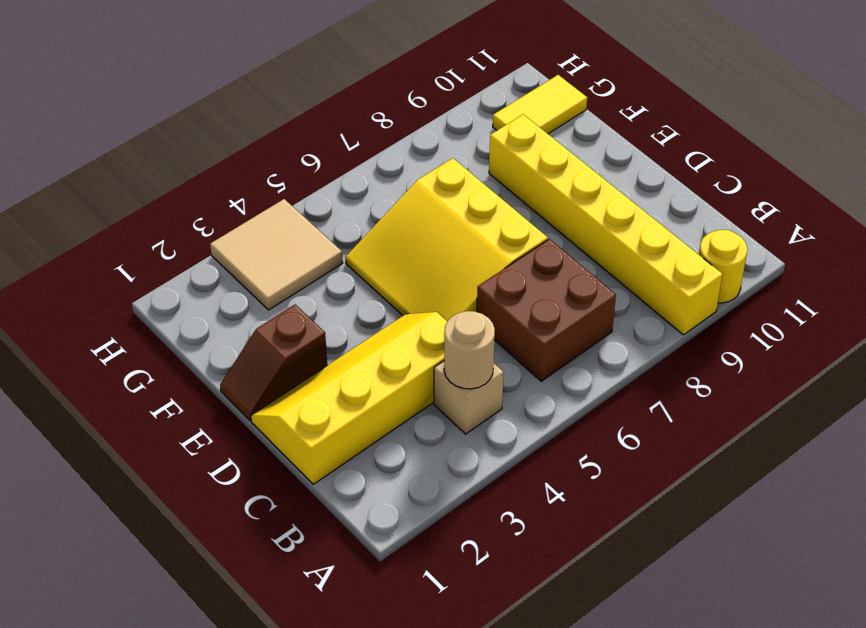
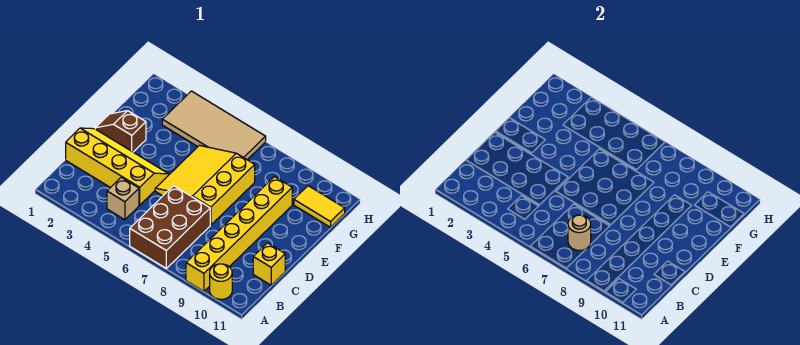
tan round brick B4 level 2 -> tan round brick B7 level 2
brown brick B6:C7 level 1 -> brown brick A6:C7 level 1
none -> yellow brick C11 level 1
tan tile G3:H4 level 1 -> tan tile G3:H6 level 1

